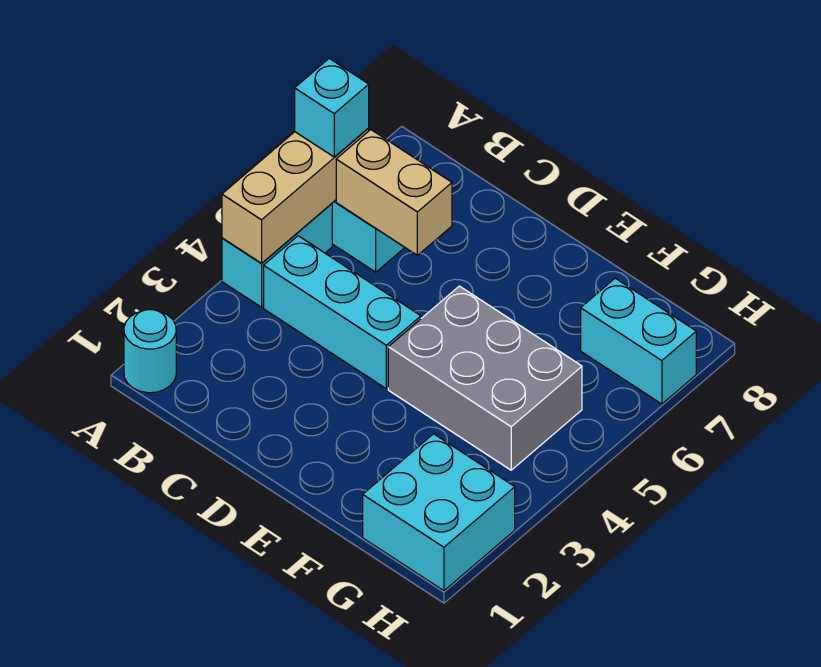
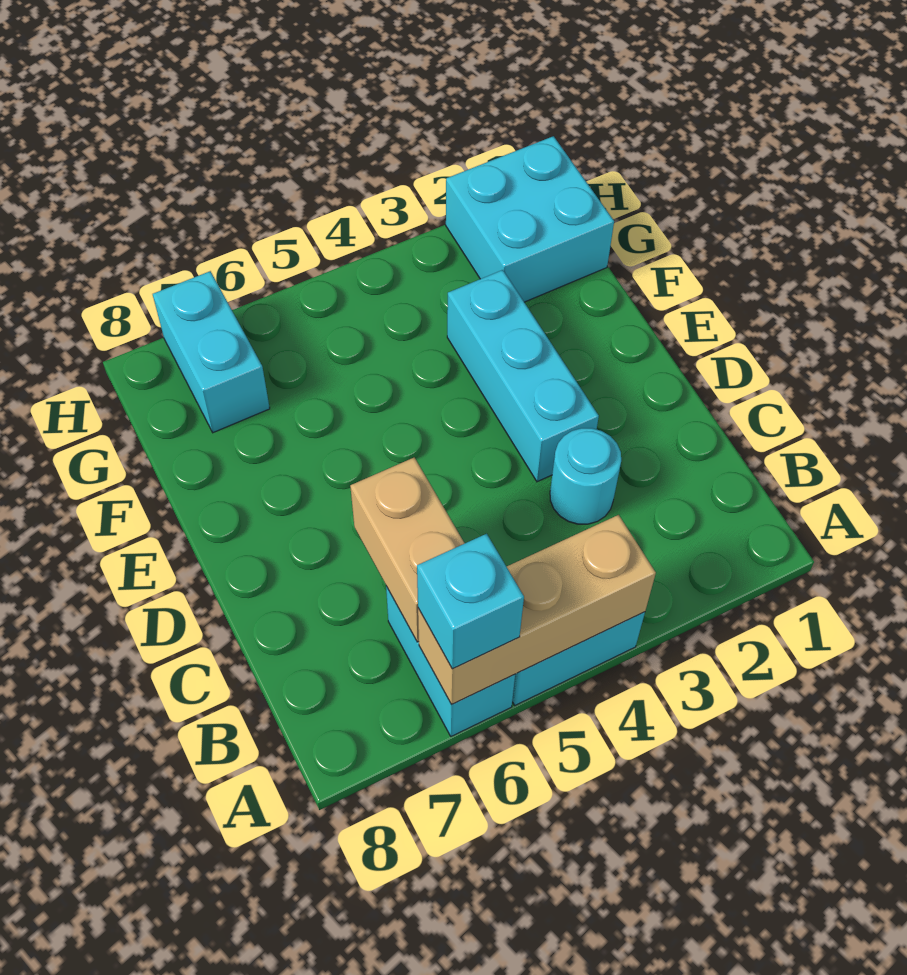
cyan round brick A1 level 1 -> cyan round brick C3 level 1
cyan brick B4:D4 level 1 -> cyan brick D3:F3 level 1
grey brick E4:G5 level 1 -> none

